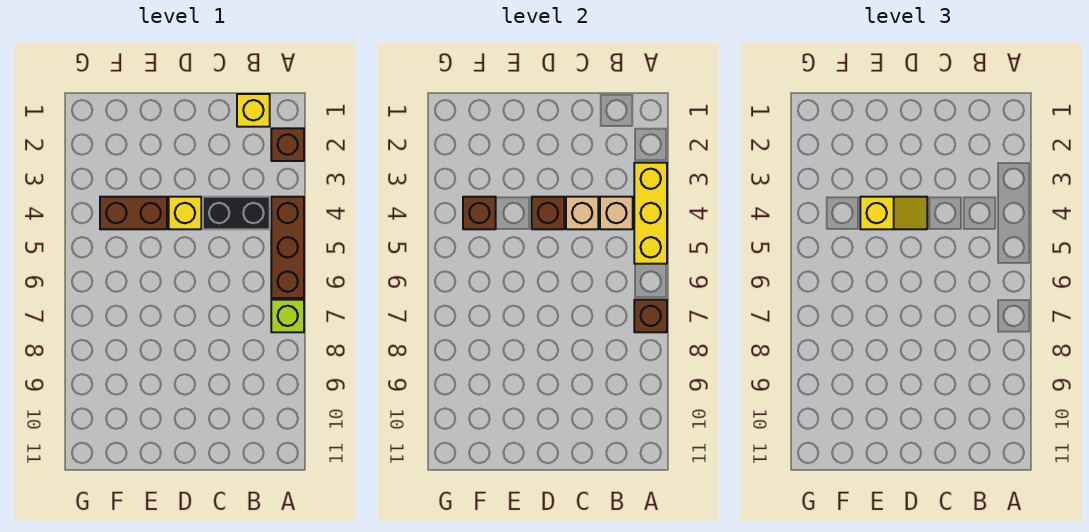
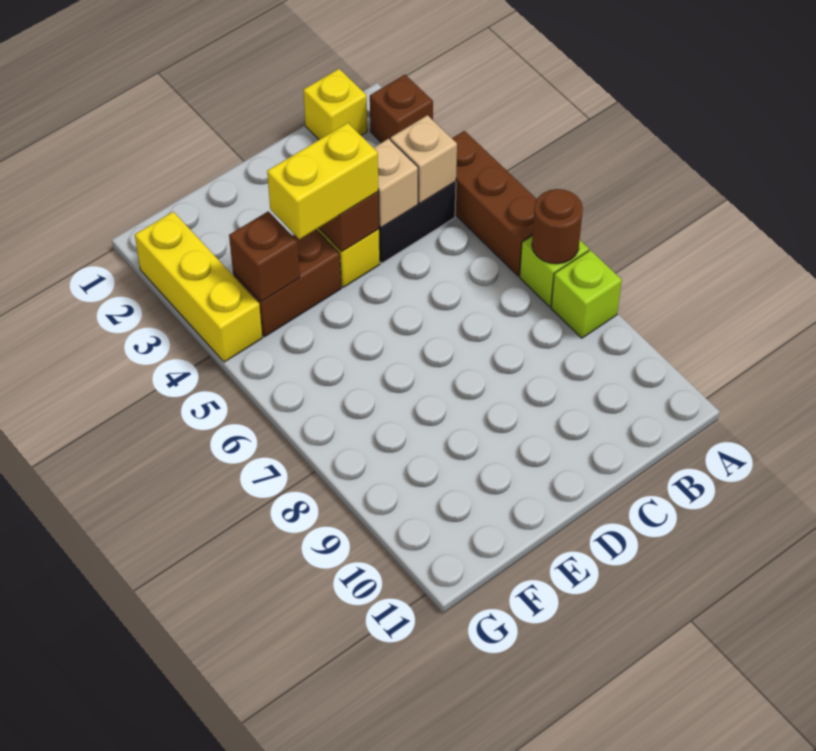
yellow brick A3:A5 level 2 -> yellow brick G2:G4 level 1
brown brick A7 level 2 -> brown round brick A7 level 2
none -> lime brick A8 level 1
yellow slope D4:E4 level 3 top E -> yellow brick D4:E4 level 3

